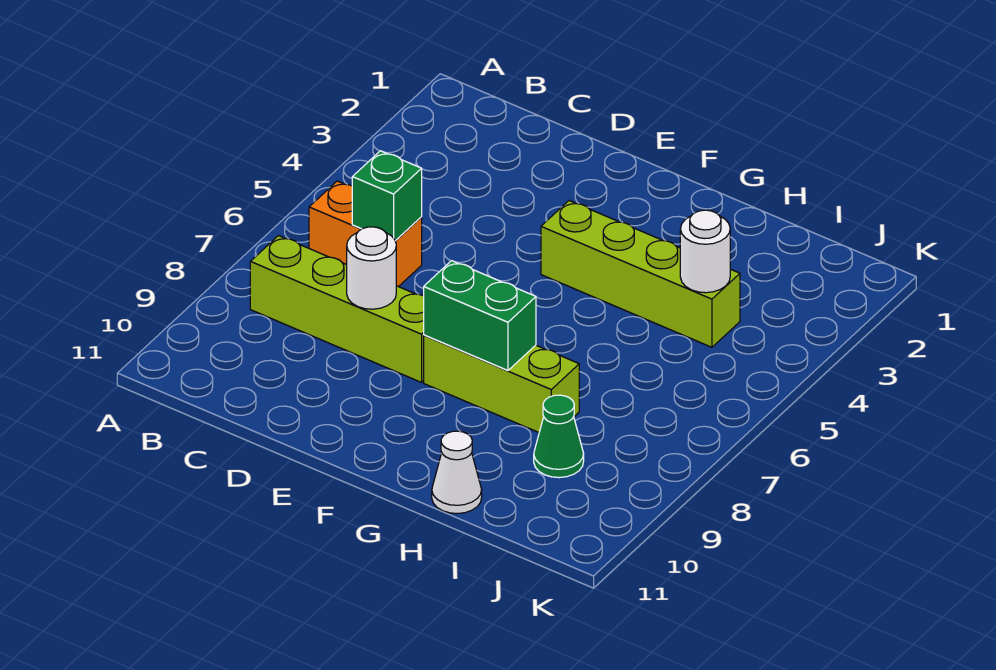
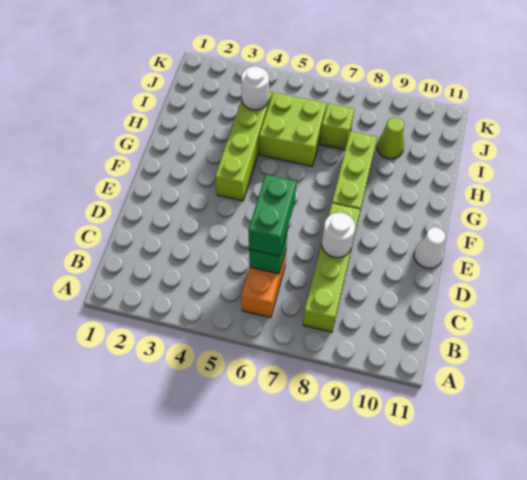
green brick F8:G8 level 2 -> green brick C6:D6 level 3
none -> lime brick H5:I6 level 1
white cone H11 level 1 -> white cone E11 level 1
none -> lime brick I7 level 1
green cone I9 level 1 -> lime cone I9 level 1

